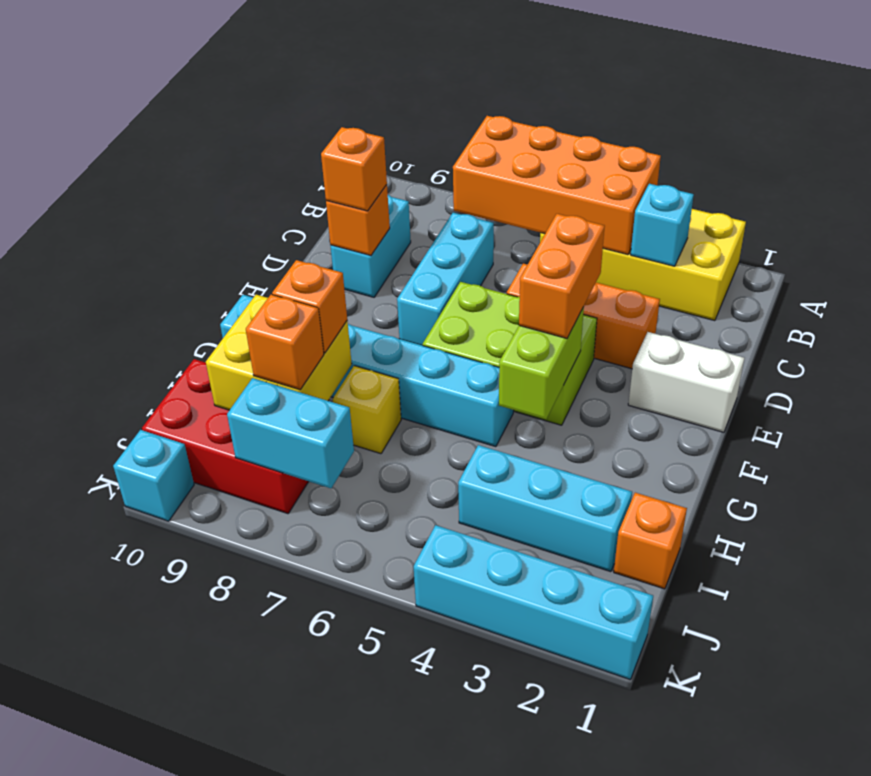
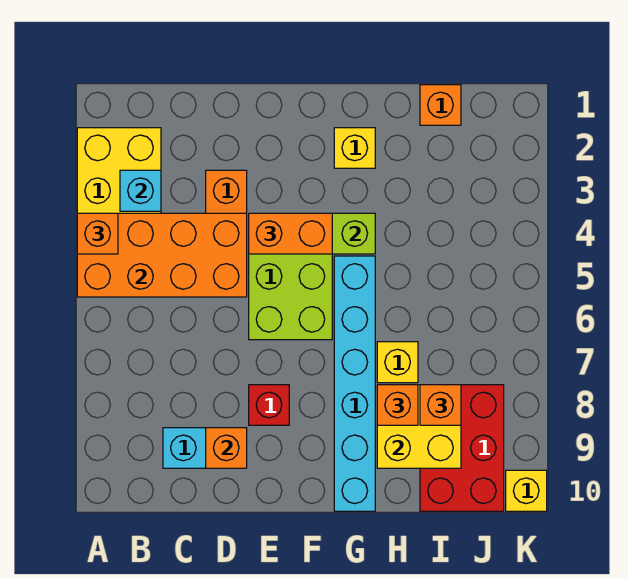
orange brick A4:B7 level 2 -> orange brick A4:D5 level 2
cyan brick C7:E7 level 1 -> none
orange brick D9 level 3 -> orange brick A4 level 3
white brick E1:E2 level 1 -> none
none -> red brick E8 level 1
none -> yellow brick G2 level 1
cyan brick I2:I4 level 1 -> none
cyan brick J7:J8 level 2 -> none
cyan brick K1:K4 level 1 -> none
cyan brick K10 level 1 -> yellow brick K10 level 1

